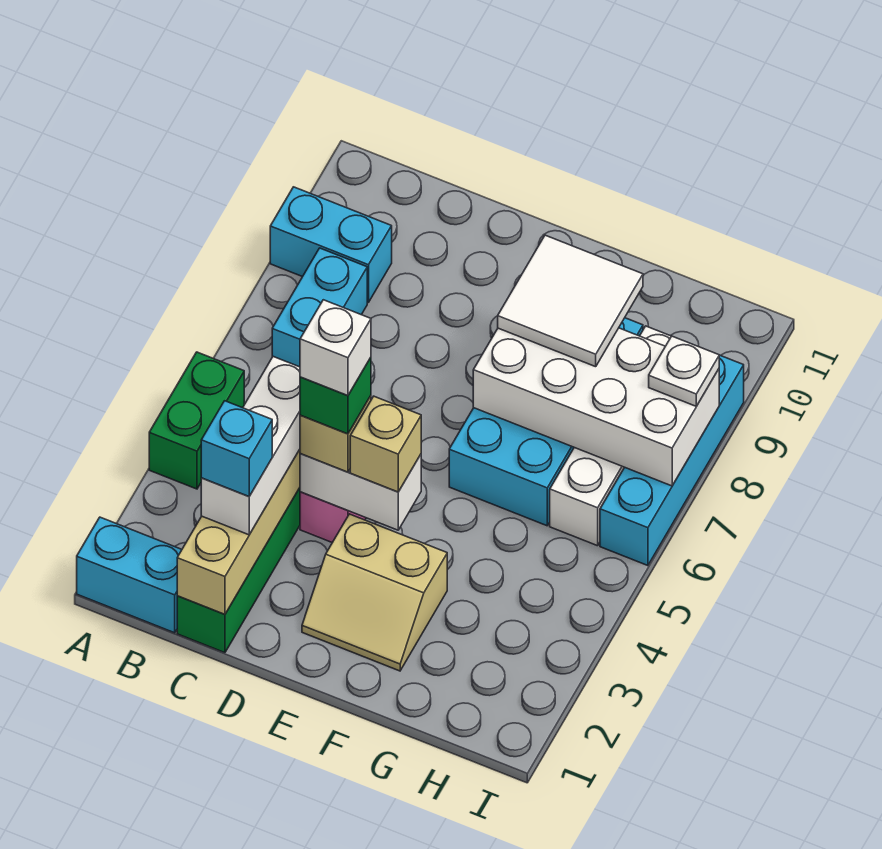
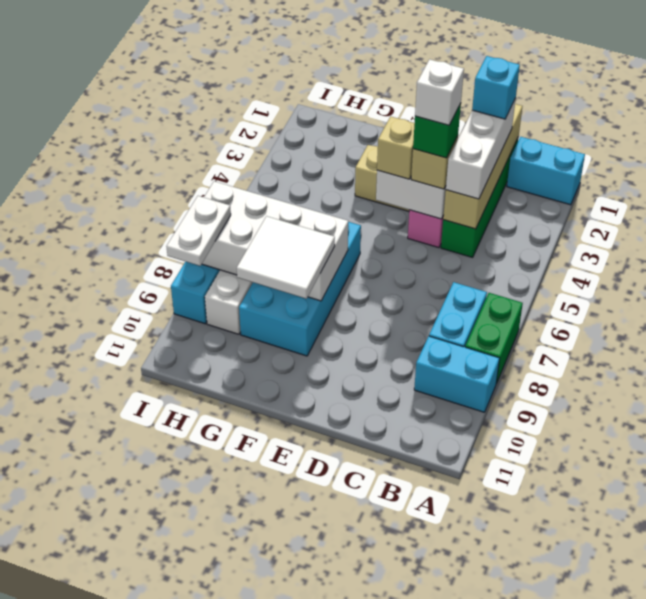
green brick A4:A5 level 1 -> green brick A7:A8 level 1
white plate I8 level 3 -> white plate I8:I9 level 3

